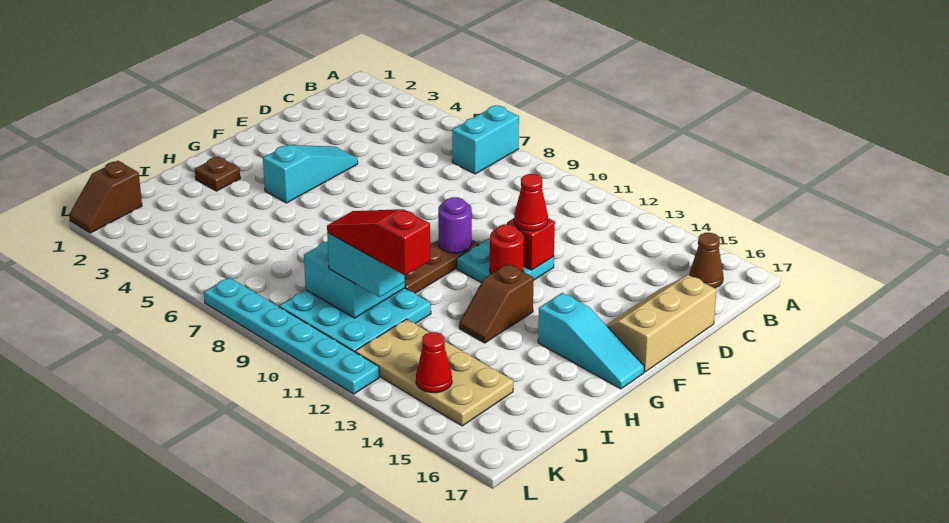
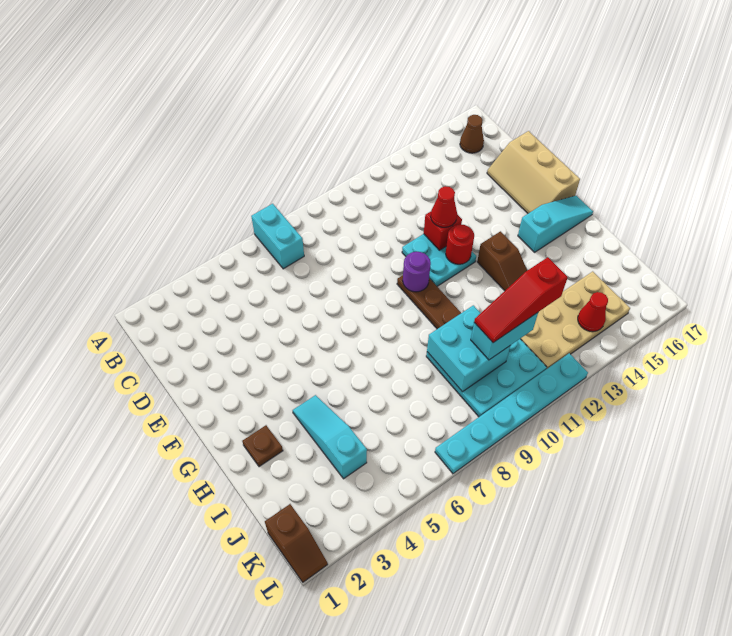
cyan slope E4:G4 level 1 top G -> cyan slope H4:J4 level 1 top J

